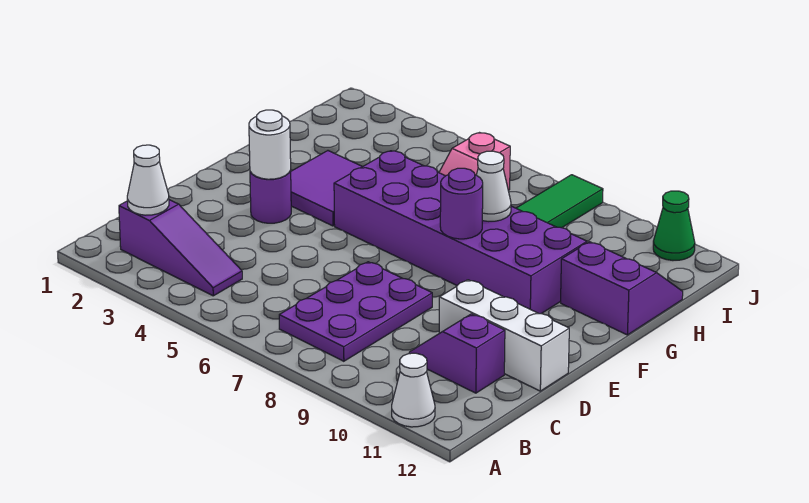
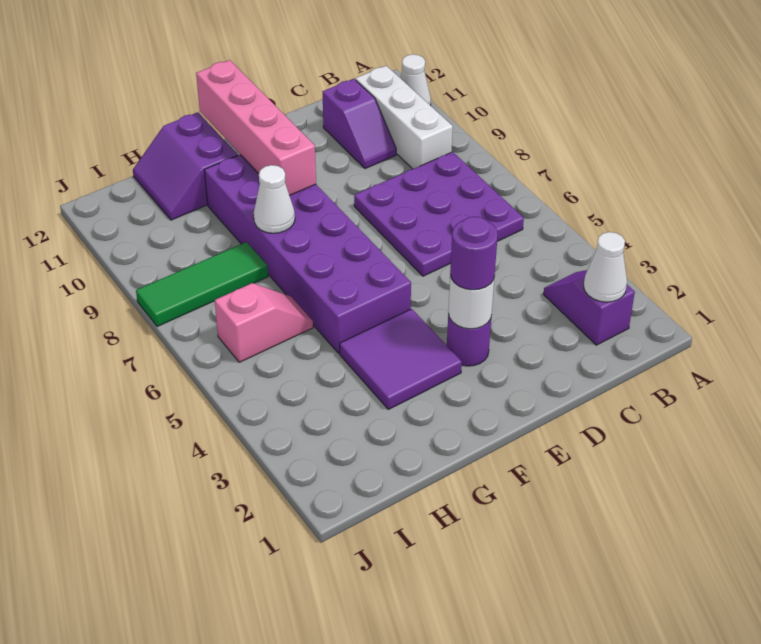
purple slope B2:B4 level 1 top 2 -> purple slope B2:B3 level 1 top 2
purple plate B7:D8 level 1 -> purple plate B6:D8 level 1
white brick D10:D12 level 1 -> white brick B9:B11 level 1
purple round brick F8 level 2 -> purple round brick E3 level 3
none -> pink brick F9:F12 level 2
green cone J11 level 1 -> none

